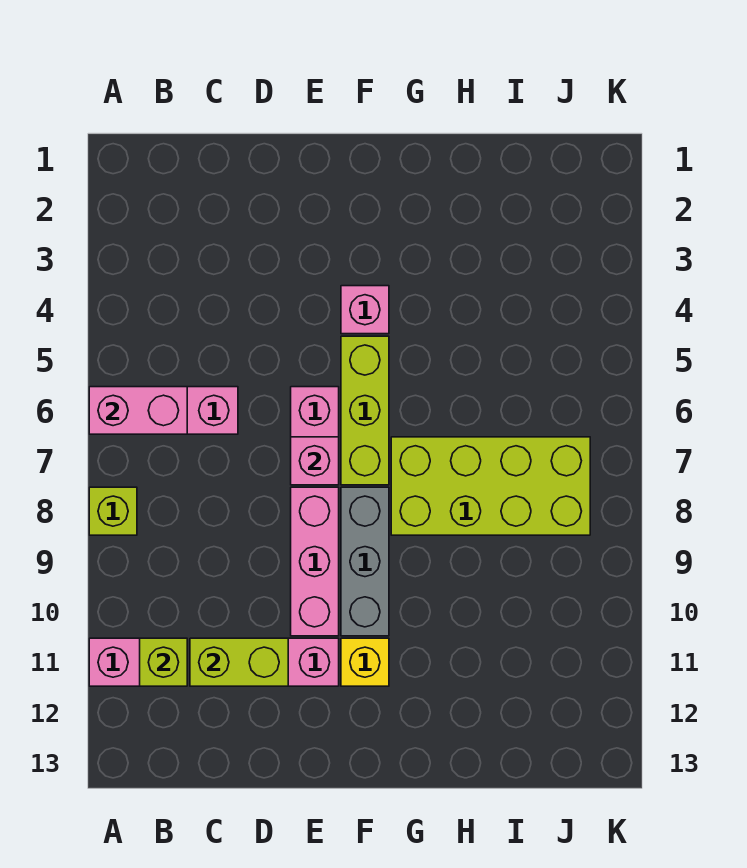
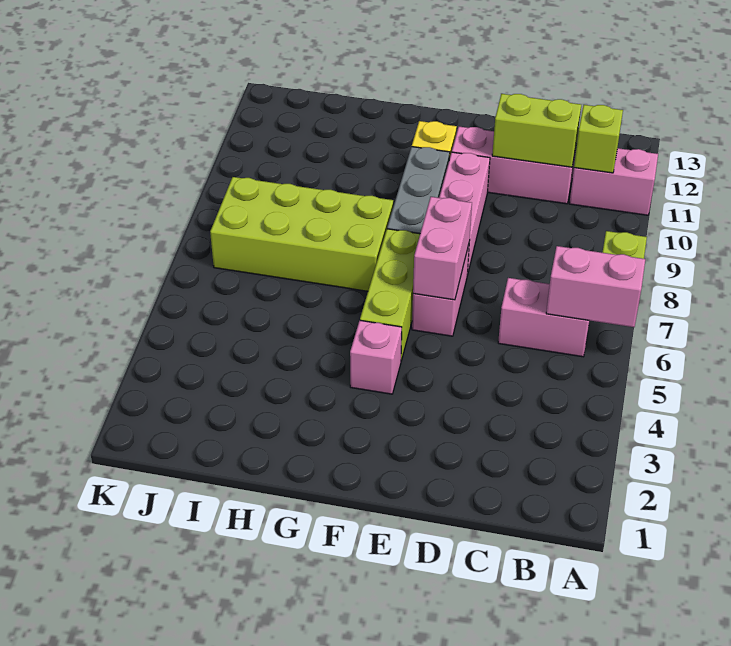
pink brick E7 level 2 -> pink brick E6:E7 level 2

